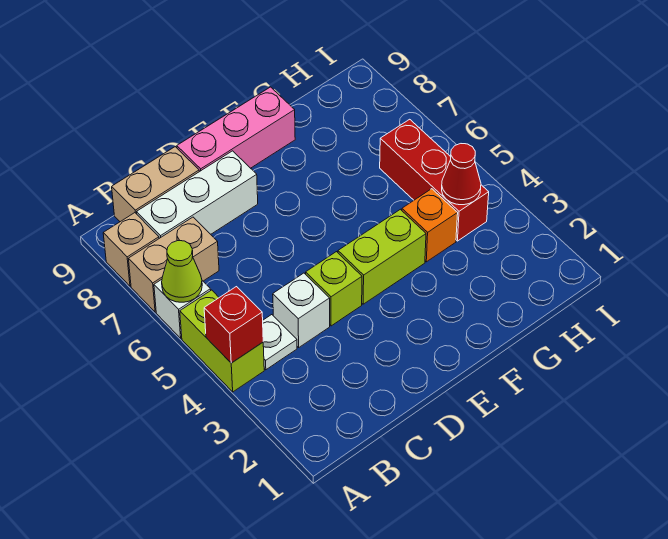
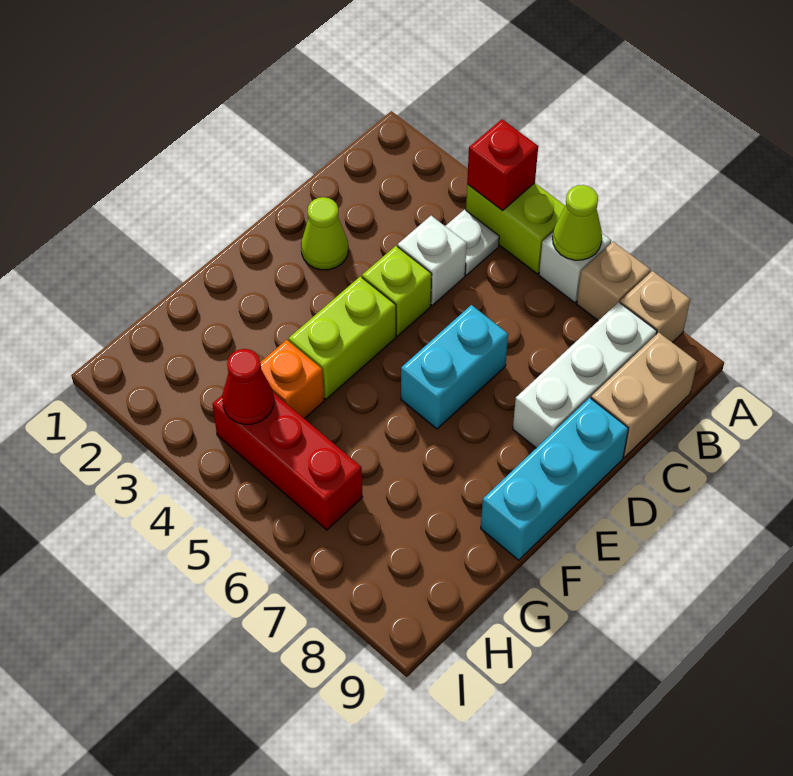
tan brick A7:B7 level 1 -> tan brick A7 level 1
none -> lime cone D2 level 1
none -> cyan brick D6:E6 level 1
pink brick D9:F9 level 1 -> cyan brick D9:F9 level 1

